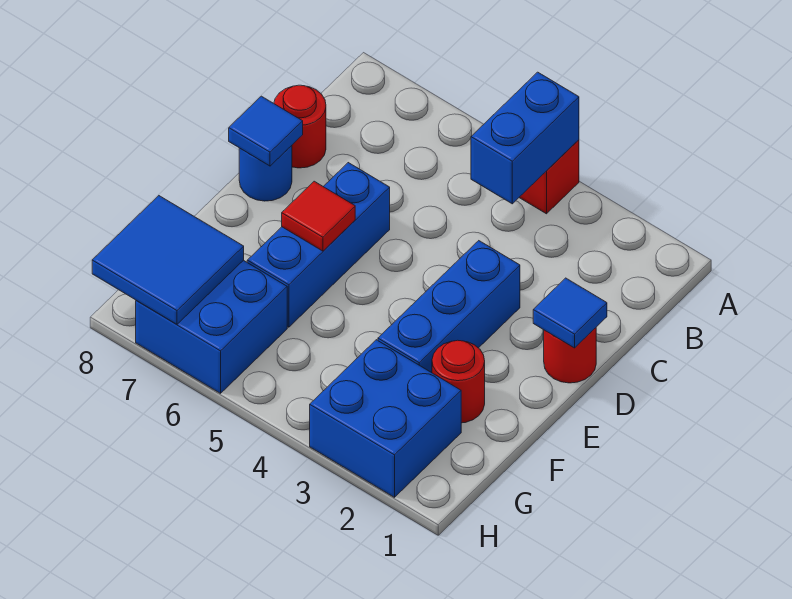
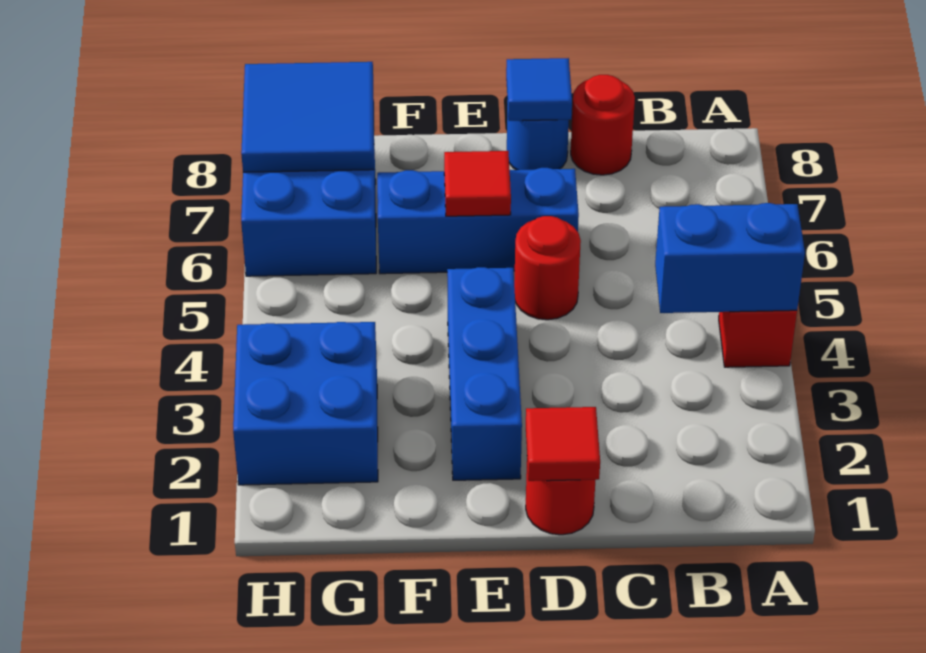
blue tile D1 level 2 -> red tile D1 level 2
blue brick D3:F3 level 1 -> blue brick E2:E4 level 1
red round brick F2 level 1 -> red round brick D5 level 1

